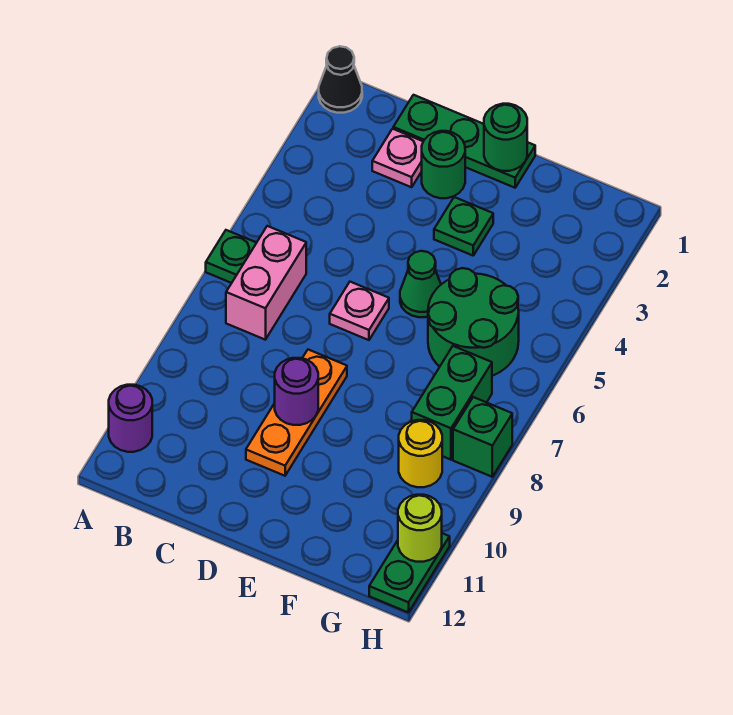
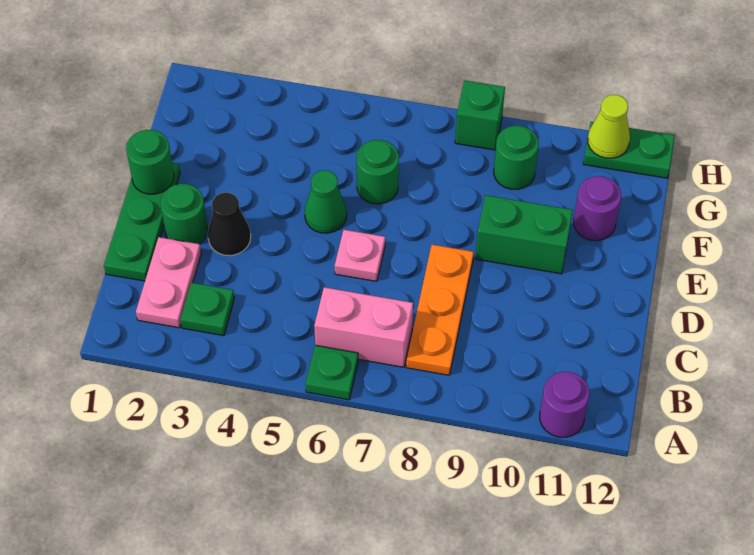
black cone A1 level 1 -> black cone D3 level 1
pink plate C2 level 1 -> pink plate B2:C2 level 1
orange plate D8:D10 level 1 -> orange plate B8:D8 level 1
purple round brick D9 level 2 -> purple round brick F11 level 1
green plate E3 level 1 -> green plate B3 level 1
green round brick F5:G6 level 1 -> green round brick F6 level 1
green brick G7:G8 level 1 -> green brick E9:E10 level 1
yellow round brick G9 level 1 -> green round brick G9 level 1
lime round brick H11 level 2 -> lime cone H11 level 2

